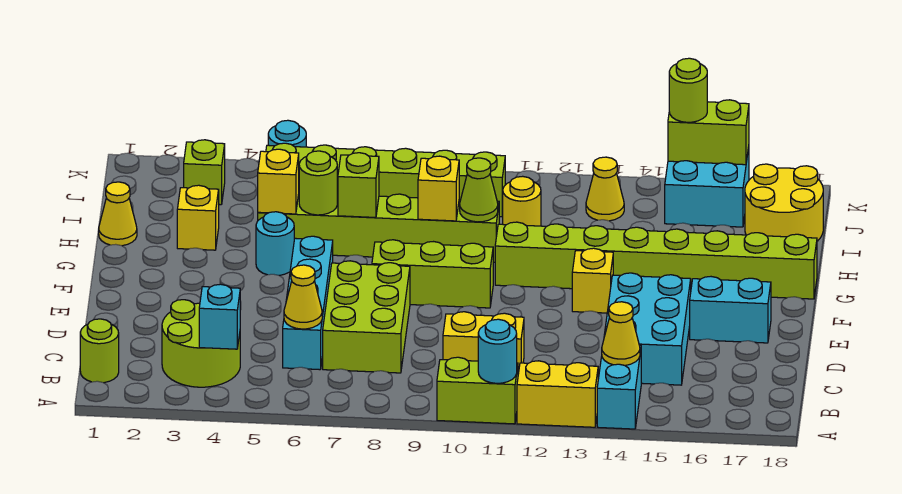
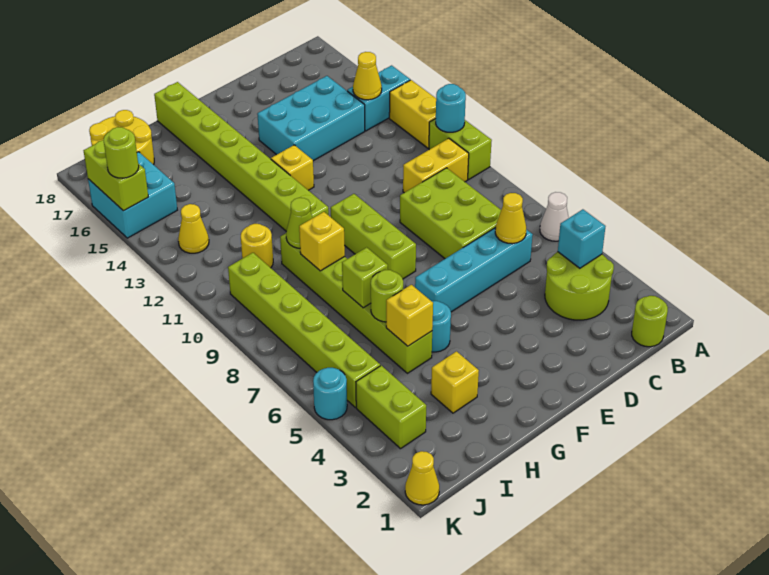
none -> white cone A6 level 1
lime brick C7:E8 level 1 -> lime brick C7:D9 level 1
yellow brick C10:C11 level 1 -> yellow brick B10:C10 level 1
cyan brick E16:E17 level 1 -> none
yellow cone H1 level 1 -> yellow cone K1 level 1
lime brick J3 level 1 -> lime brick J3:J4 level 1

